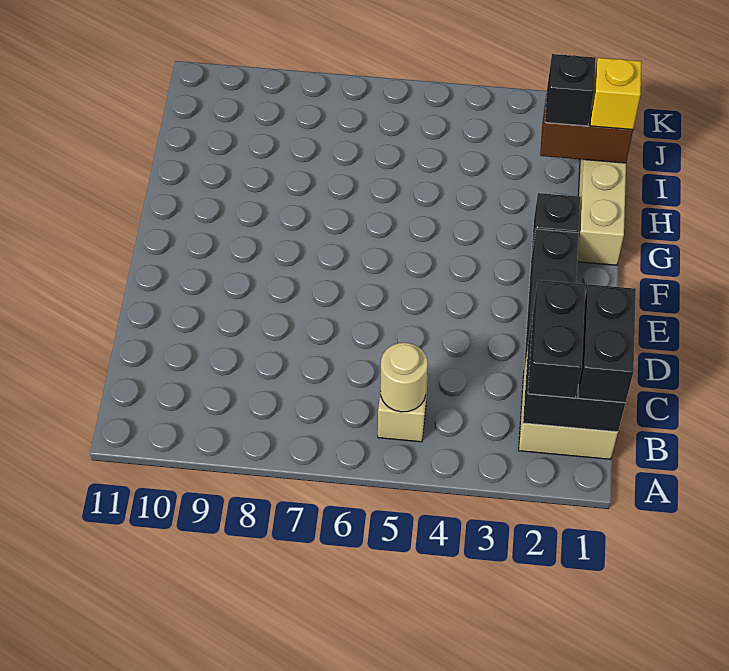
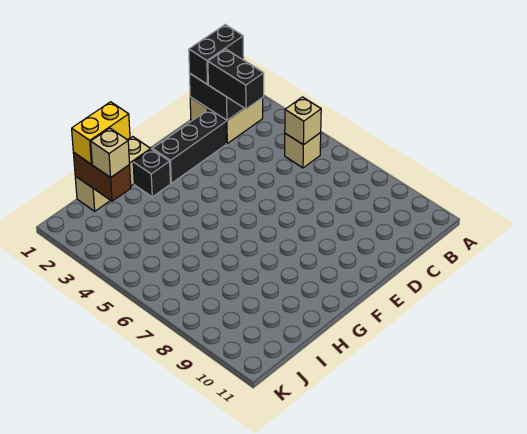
black brick B2:C2 level 3 -> black brick C2:C3 level 3
tan round brick B5 level 2 -> tan brick B5 level 2
yellow brick I1 level 3 -> yellow brick H1:I1 level 3
black brick I2 level 3 -> tan brick I2 level 3

